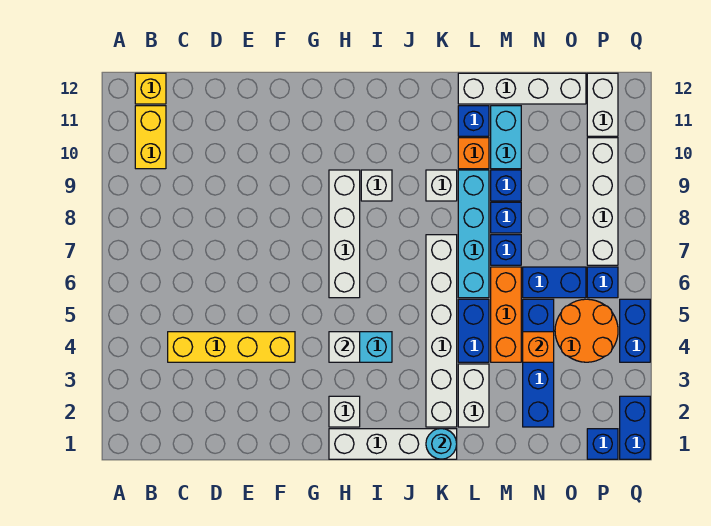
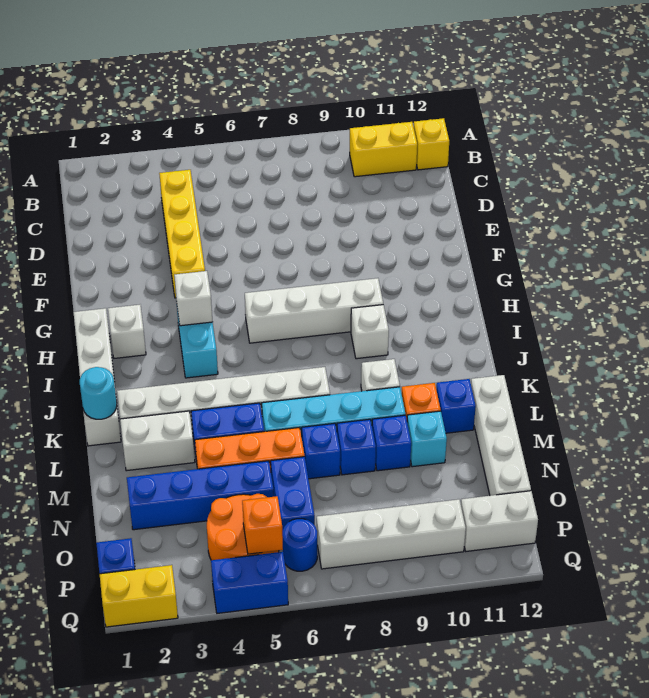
cyan brick M10:M11 level 1 -> cyan brick M10 level 1
orange brick N4 level 2 -> orange brick P5 level 2
blue brick P6 level 1 -> blue round brick P6 level 1
blue brick Q1:Q2 level 1 -> yellow brick Q1:Q2 level 1

